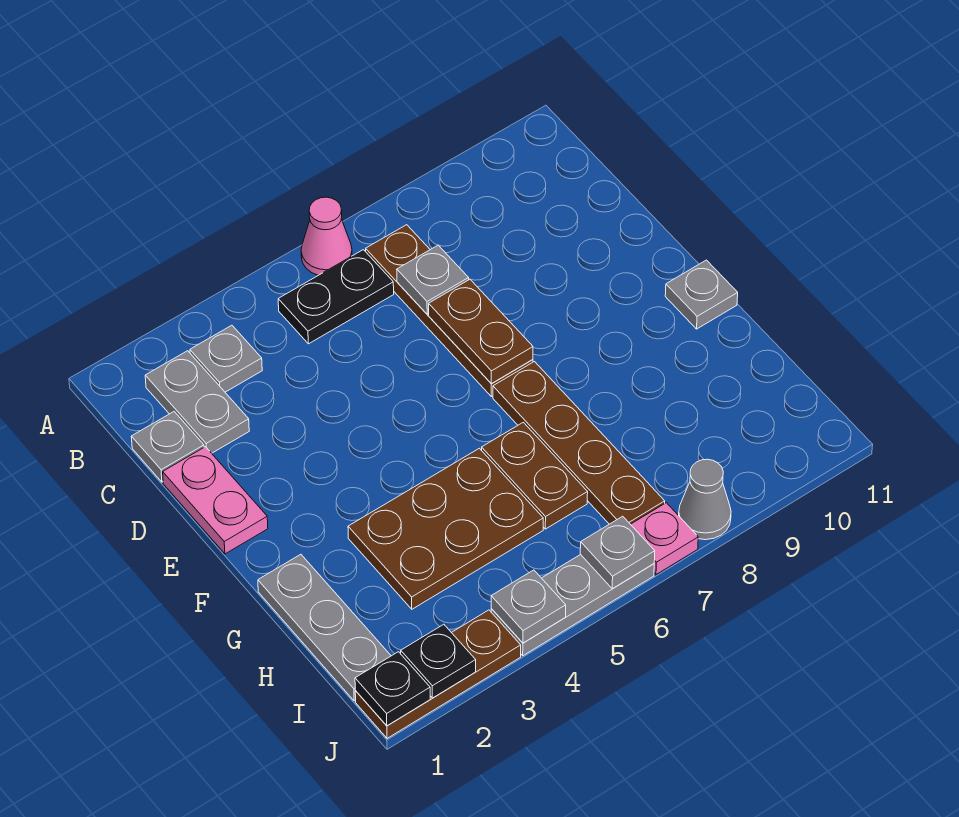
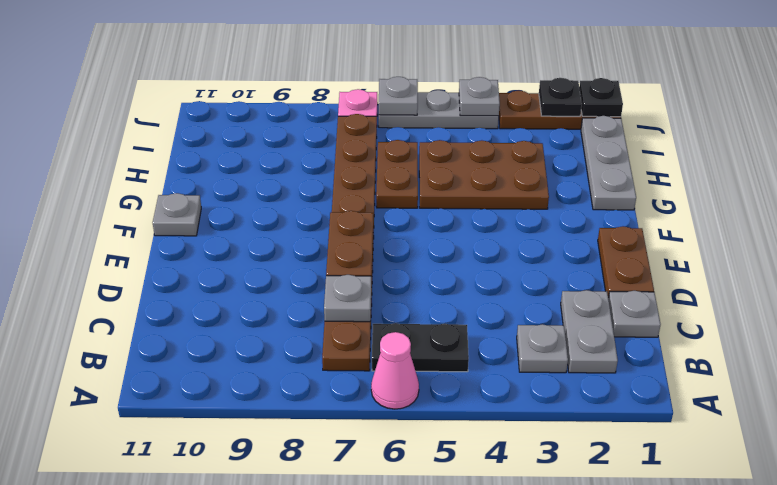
pink plate D1:E1 level 1 -> brown plate D1:E1 level 1
grey cone J8 level 1 -> none

